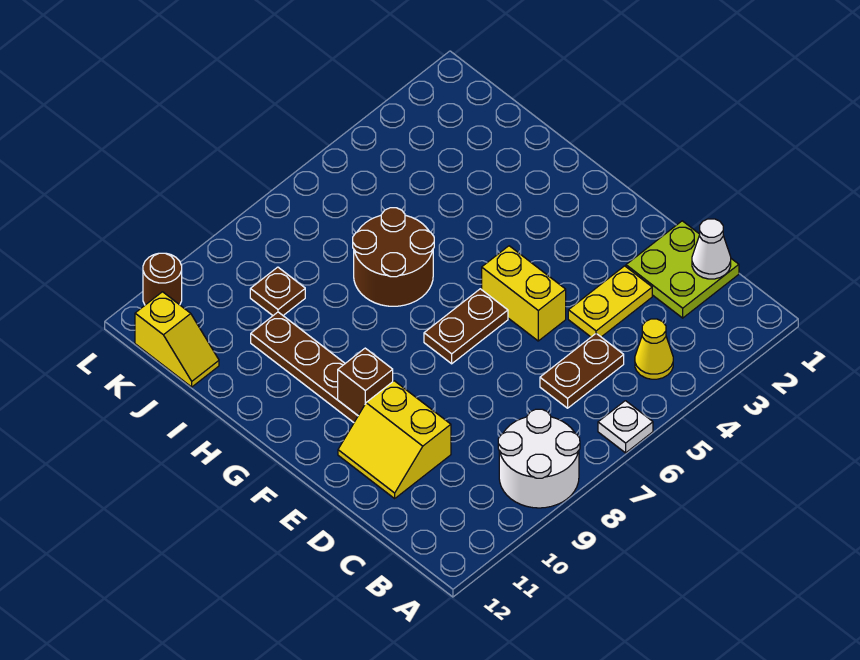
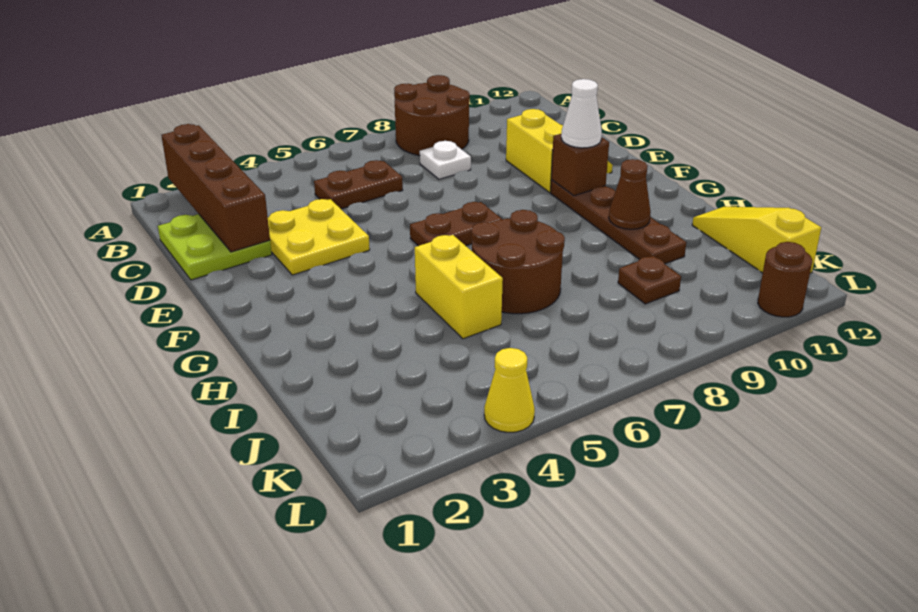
none -> brown brick A2:D2 level 2
white plate A6 level 1 -> white plate C8 level 1
white round brick A8:B9 level 1 -> brown round brick A8:B9 level 1
yellow cone B4 level 1 -> yellow cone L4 level 1
white cone C1 level 2 -> white cone F10 level 3
yellow plate D3:D4 level 1 -> yellow plate D3:E4 level 1
yellow brick E5:F5 level 1 -> yellow brick H5:I5 level 1
none -> brown cone H10 level 2
yellow slope J12:K12 level 1 top K -> yellow slope I12:K12 level 1 top K

